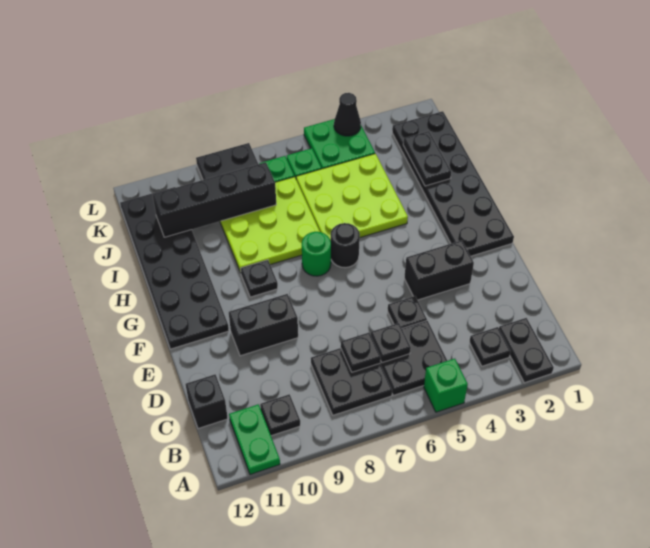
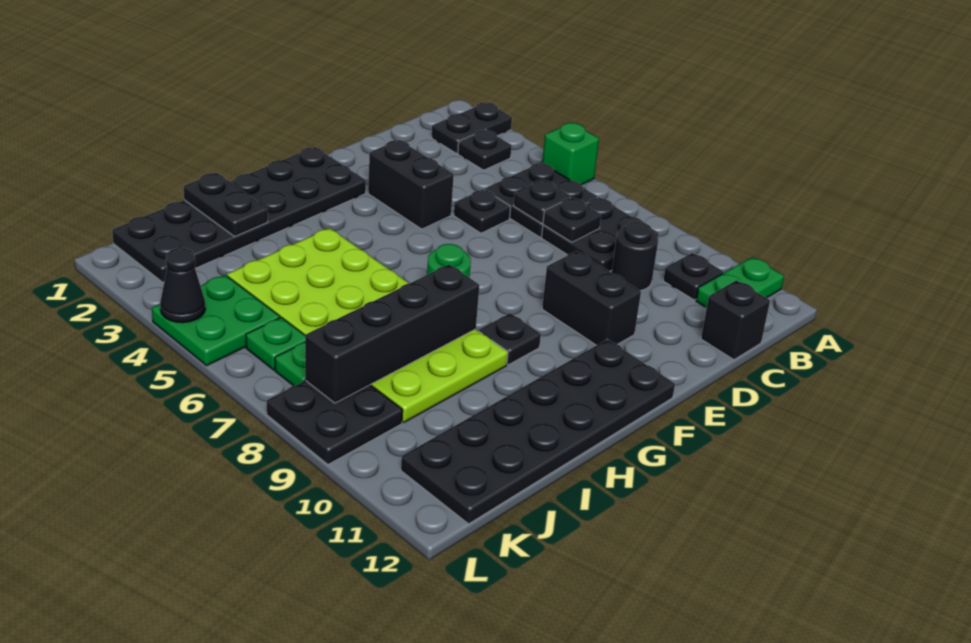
black round brick G6 level 1 -> black round brick C9 level 1
black plate I2:J2 level 2 -> black plate I1:I2 level 2
black brick J8:J11 level 2 -> black brick H8:K8 level 2

